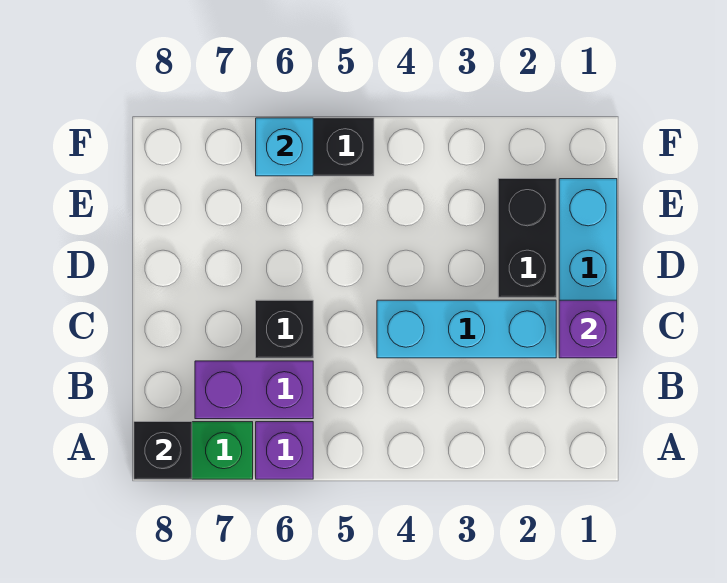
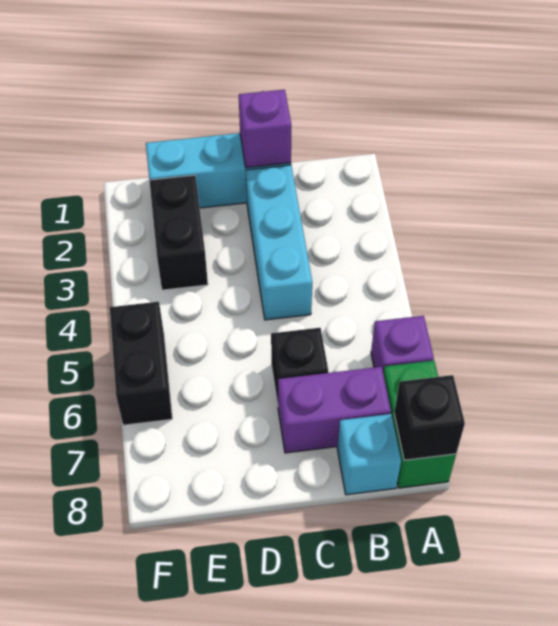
purple brick B6:B7 level 1 -> purple brick B7:C7 level 1
black brick D2:E2 level 1 -> black brick E2:E3 level 1
cyan brick F6 level 2 -> cyan brick B8 level 1

